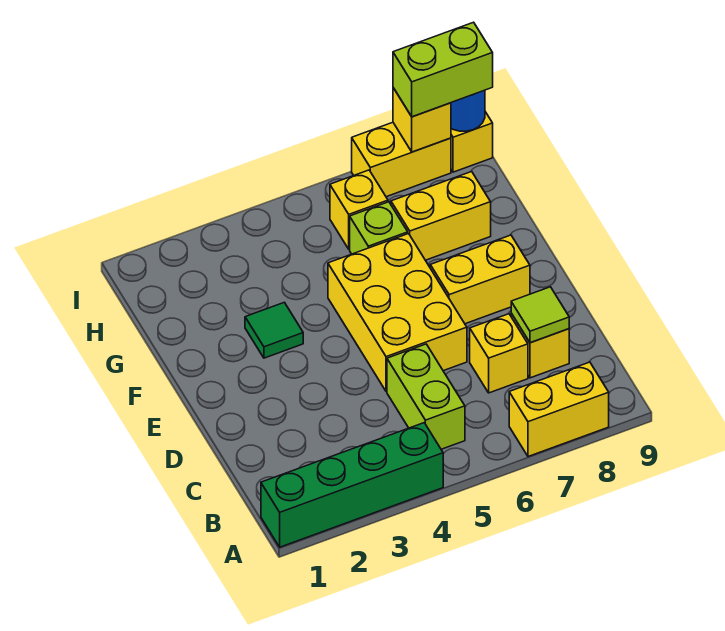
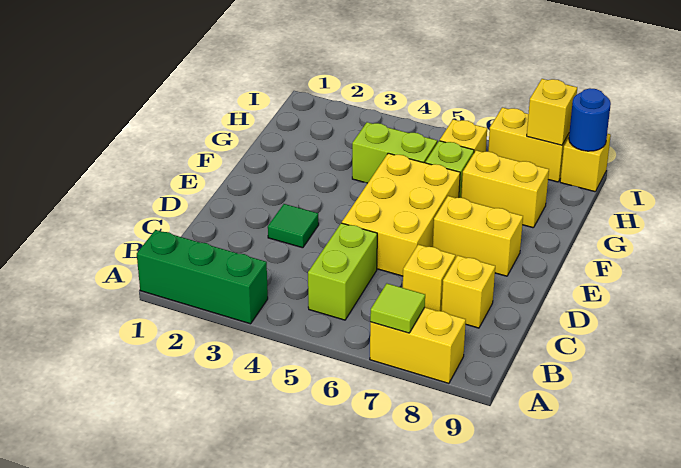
green brick A1:A4 level 1 -> green brick A1:A3 level 1
lime tile C8 level 2 -> lime tile A7 level 2
green tile F3 level 1 -> green tile D3 level 1
lime brick I8:I9 level 3 -> lime brick G4:G5 level 1

